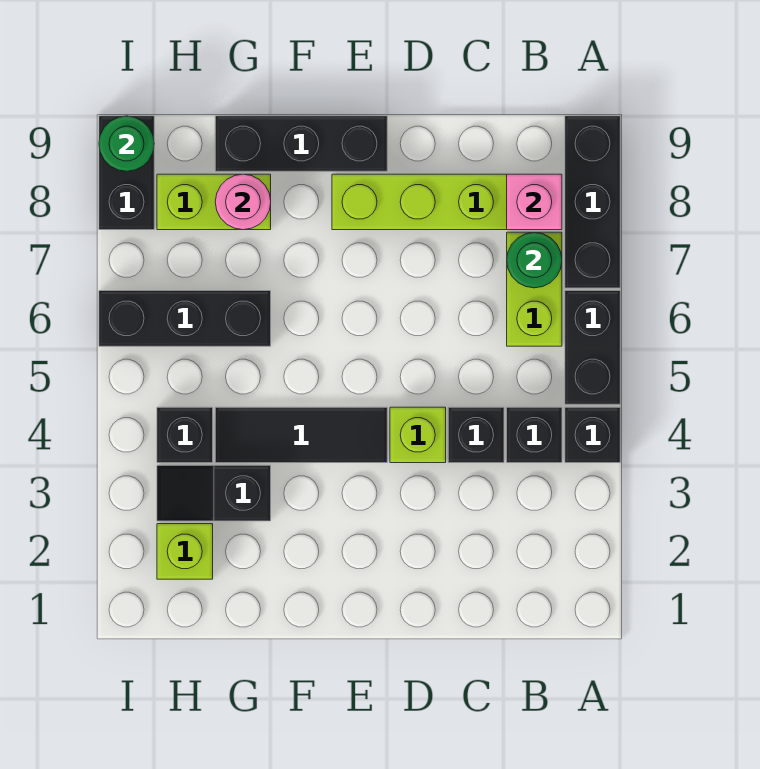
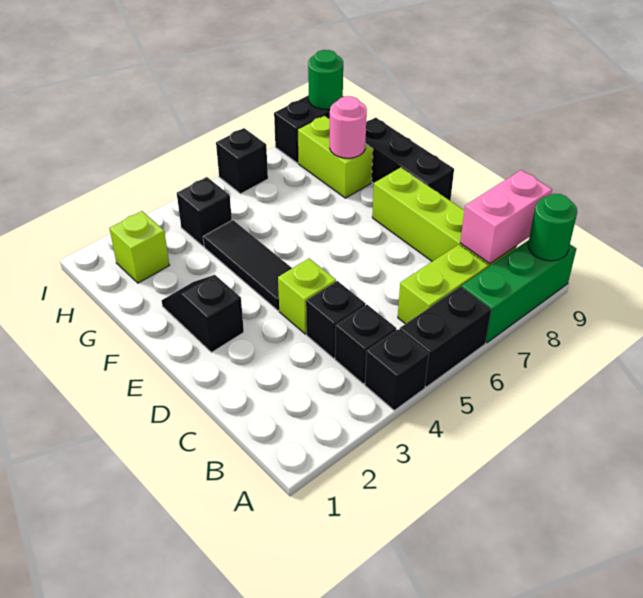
black brick A7:A9 level 1 -> green brick A7:A9 level 1
green round brick B7 level 2 -> green round brick A9 level 2
pink brick B8 level 2 -> pink brick B8:B9 level 2
black slope G3:H3 level 1 top G -> black slope E2:F2 level 1 top E
black brick G6:I6 level 1 -> black brick I6 level 1

